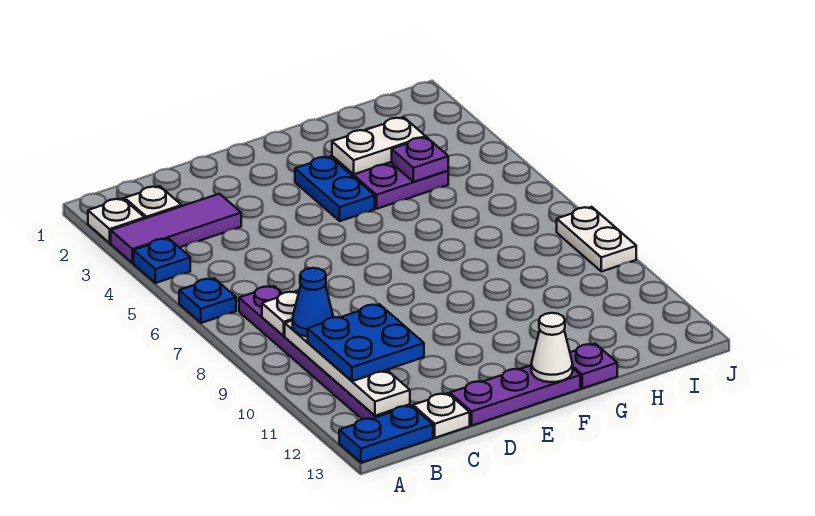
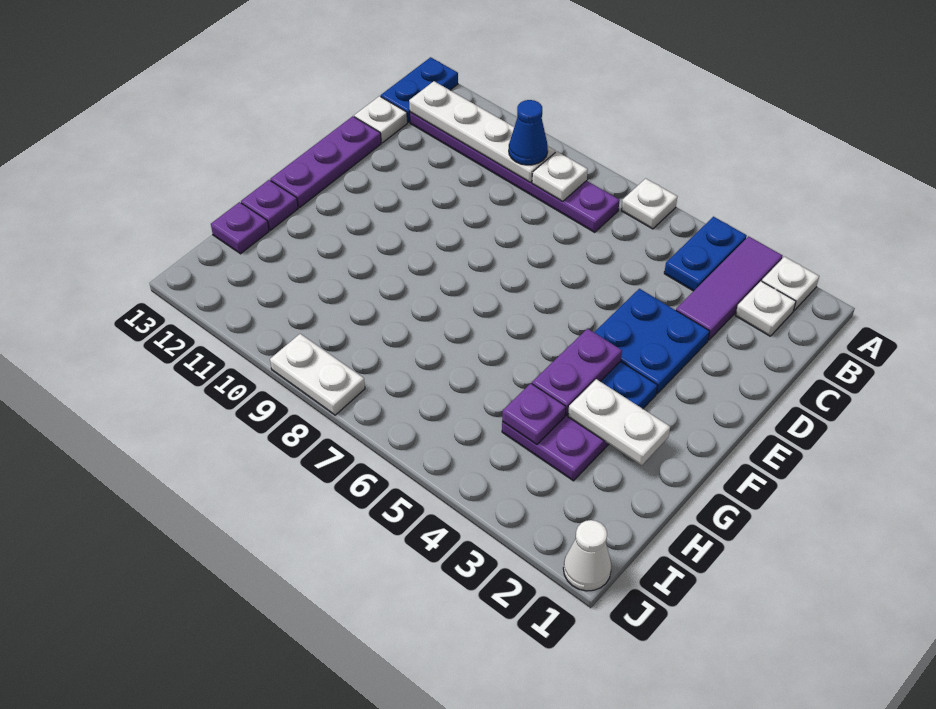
blue plate A4 level 1 -> blue plate A4:B4 level 1
blue plate A6 level 1 -> white plate A6 level 1
blue plate B10:C11 level 3 -> blue plate D3:E4 level 1
none -> purple plate F4:G4 level 2
white cone F13 level 2 -> white cone J1 level 1
white plate G3:H3 level 2 -> white plate G2:G3 level 2
none -> purple plate H13 level 1

